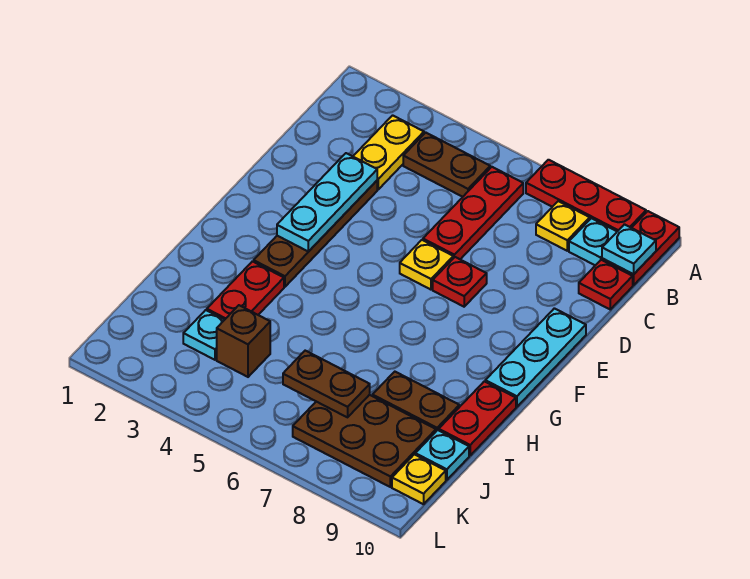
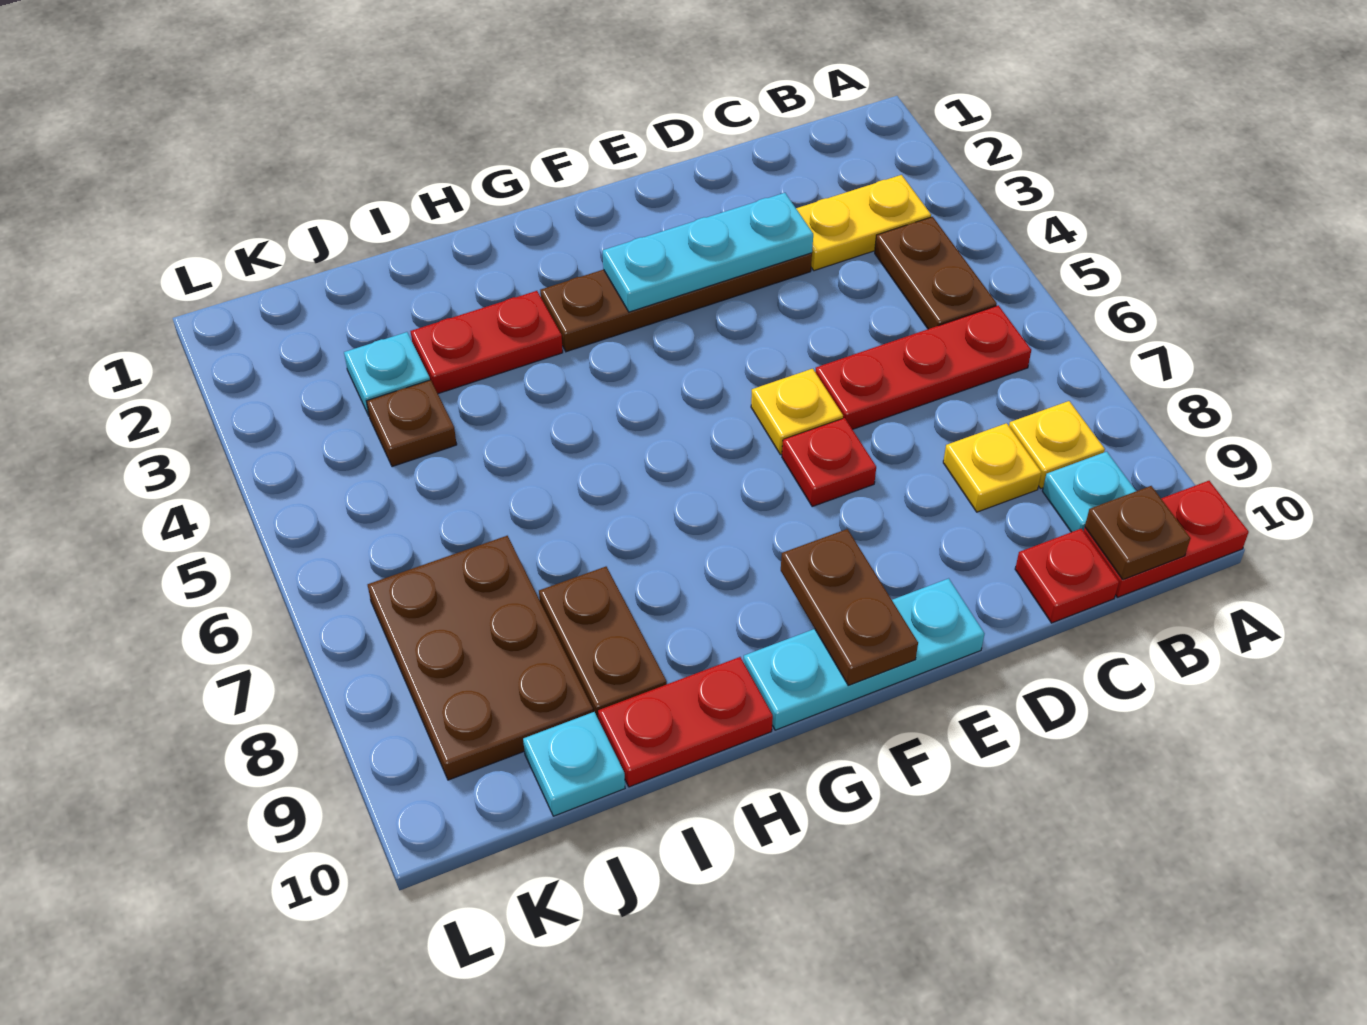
red plate A7:A9 level 1 -> none
cyan plate B10 level 2 -> brown plate B10 level 2
brown brick J4 level 1 -> brown plate J4 level 1
brown plate J6:J7 level 2 -> brown plate F9:F10 level 2
yellow plate K10 level 1 -> yellow plate C8 level 1

